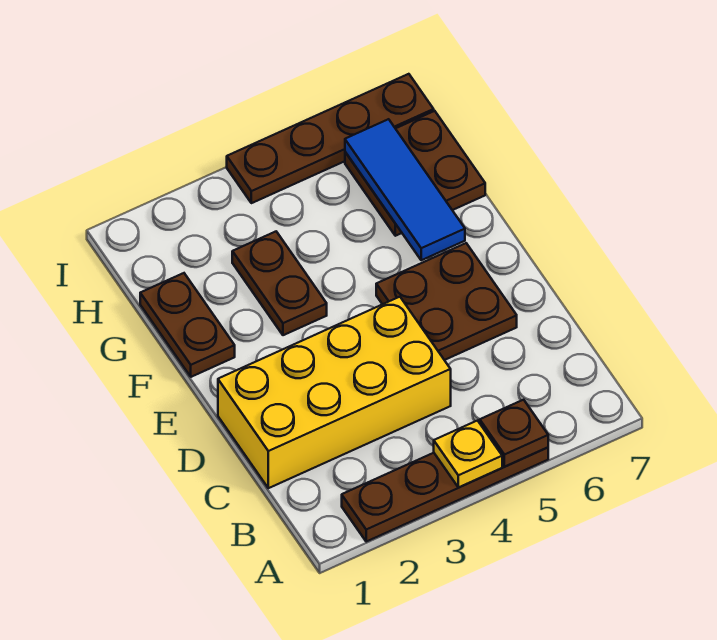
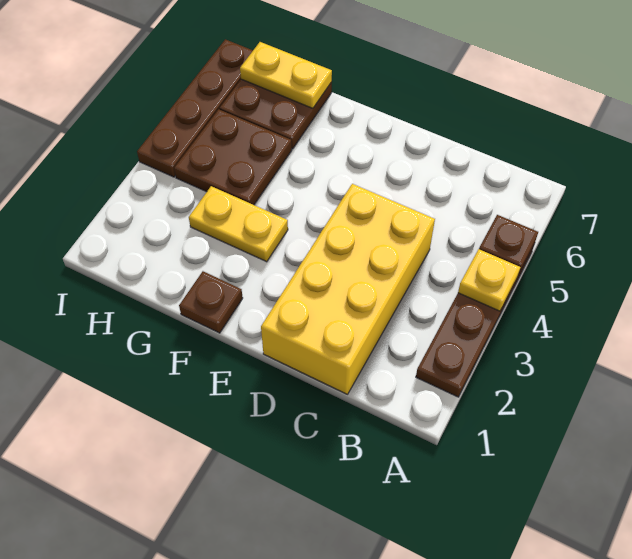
brown plate D5:E6 level 1 -> brown plate G4:H5 level 1
brown plate F1:G1 level 1 -> brown plate F1 level 1
brown plate F3:G3 level 1 -> yellow plate F3:G3 level 1
blue tile F6:H6 level 2 -> none
none -> yellow plate G7:H7 level 2

